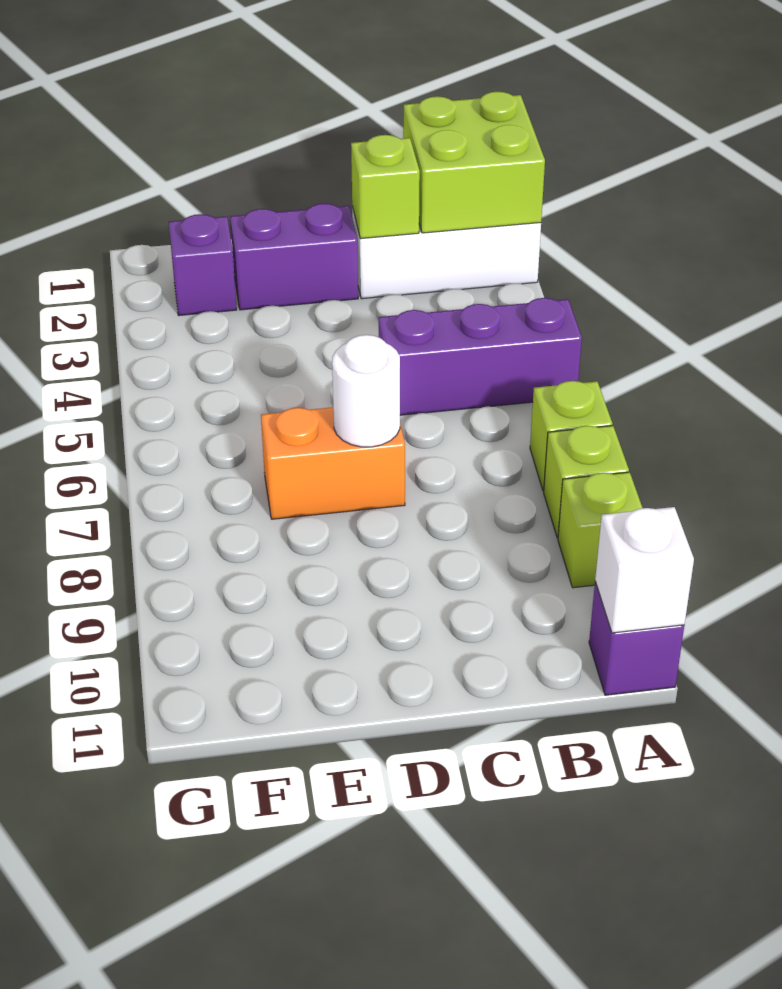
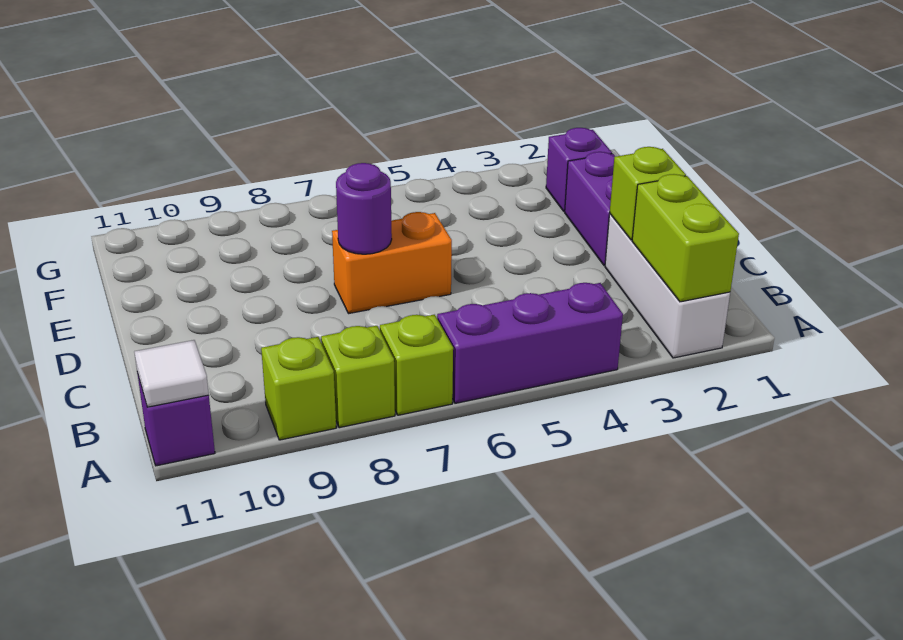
lime brick A1:B2 level 2 -> lime brick A2:B2 level 2
purple brick A5:C5 level 1 -> purple brick A4:A6 level 1
white brick A11 level 2 -> white tile A11 level 2
orange brick D7:E7 level 1 -> orange brick D6:D7 level 1
white round brick D7 level 2 -> purple round brick D7 level 2

